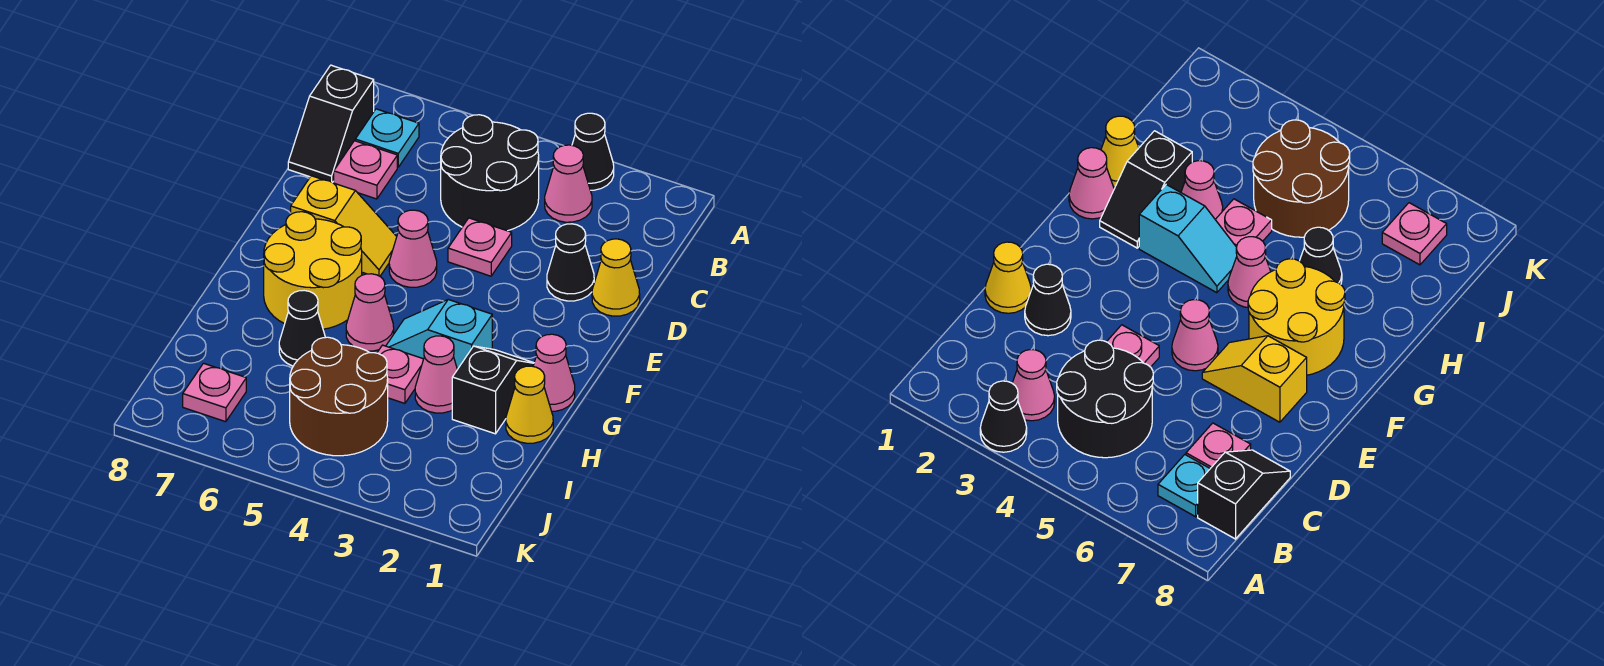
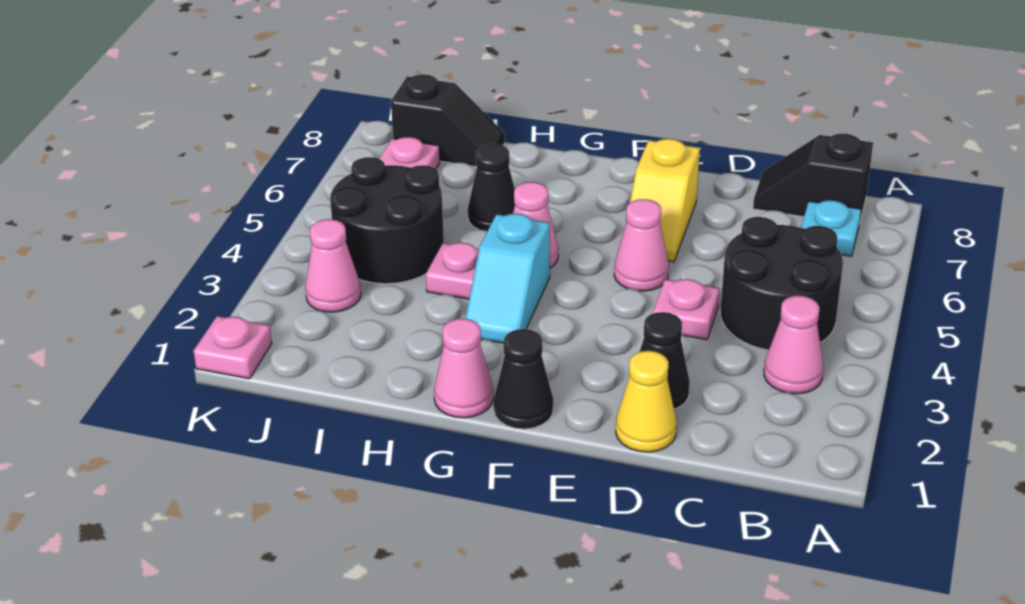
black cone A3 level 1 -> black cone F1 level 1
pink plate C7 level 1 -> pink plate K1 level 1
yellow round brick F6:G7 level 1 -> none
black slope G2:H2 level 1 top H -> black slope I8:J8 level 1 top J
cyan slope G3:G4 level 1 top 3 -> cyan slope G3:G4 level 1 top 4
yellow cone H1 level 1 -> none
pink cone H3 level 1 -> pink cone J3 level 1
brown round brick I4:J5 level 1 -> black round brick I4:J5 level 1

